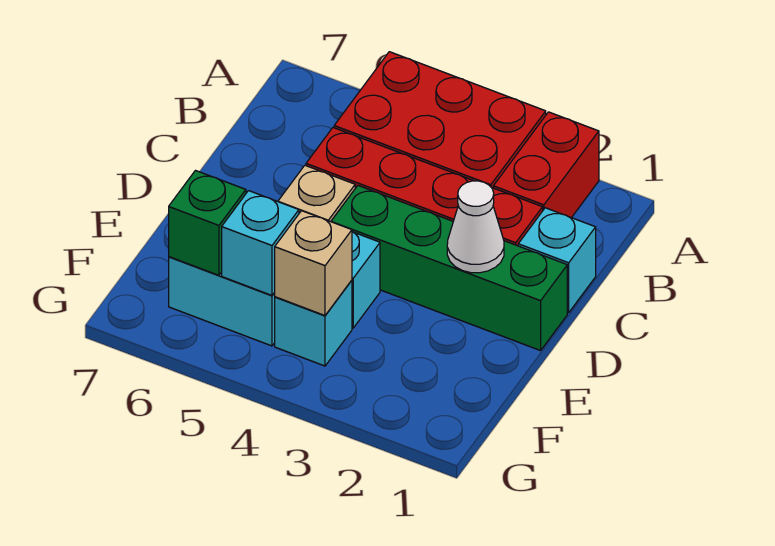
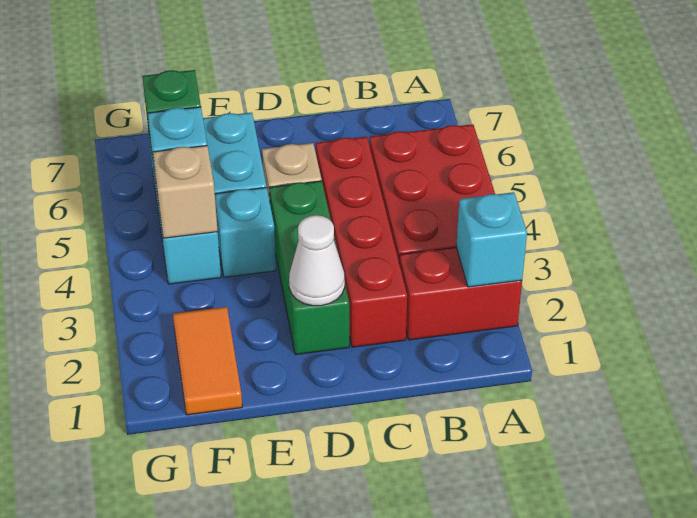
cyan brick C1 level 1 -> cyan brick A2 level 2
green brick D1:D4 level 1 -> green brick D2:D4 level 1
none -> orange tile F1:F2 level 1

